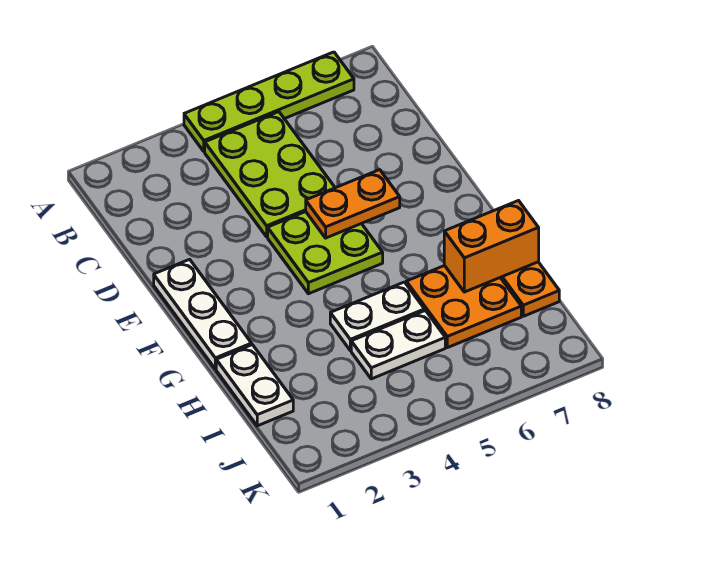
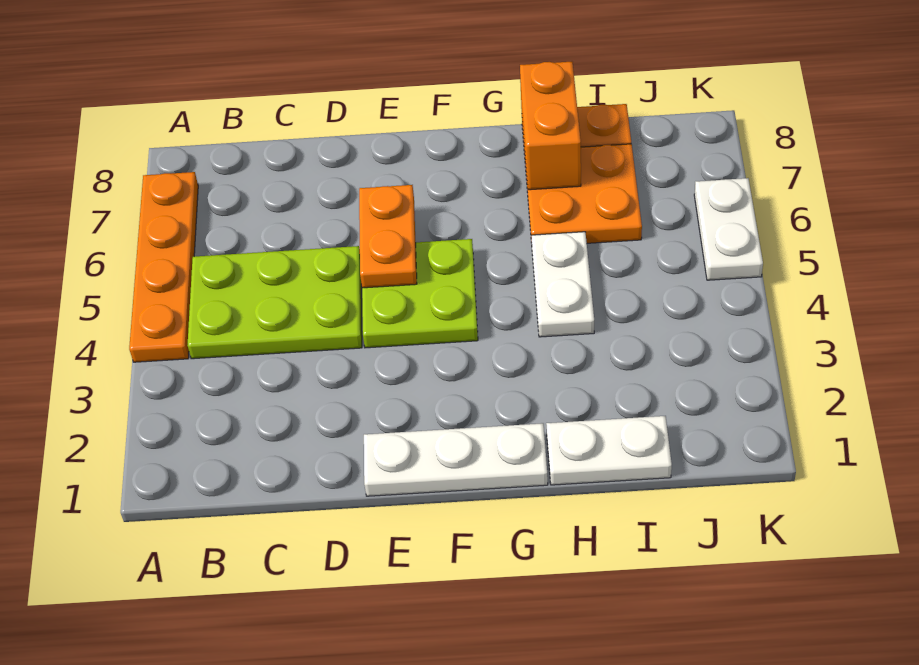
lime plate A4:A7 level 1 -> orange plate A4:A7 level 1
white plate I4:I5 level 1 -> white plate K5:K6 level 1

